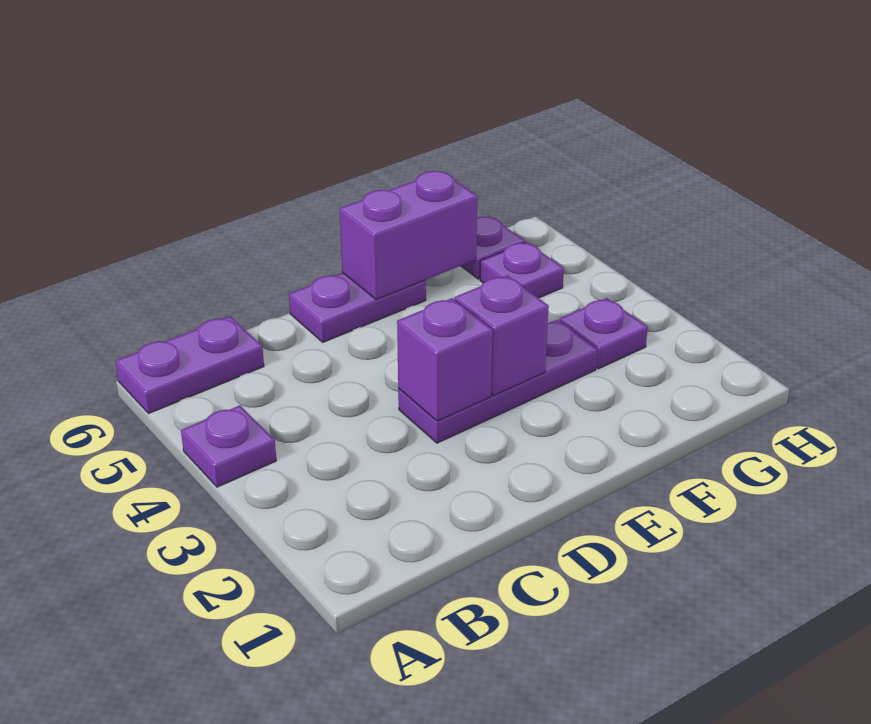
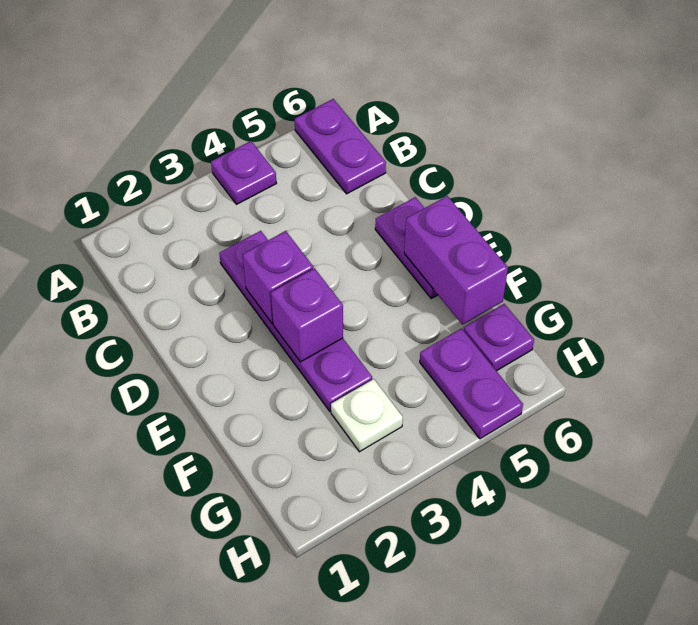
purple plate D3:F3 level 1 -> purple plate C3:F3 level 1
purple plate G3 level 1 -> white plate G3 level 1
purple plate G5 level 1 -> purple plate G5:H5 level 1

